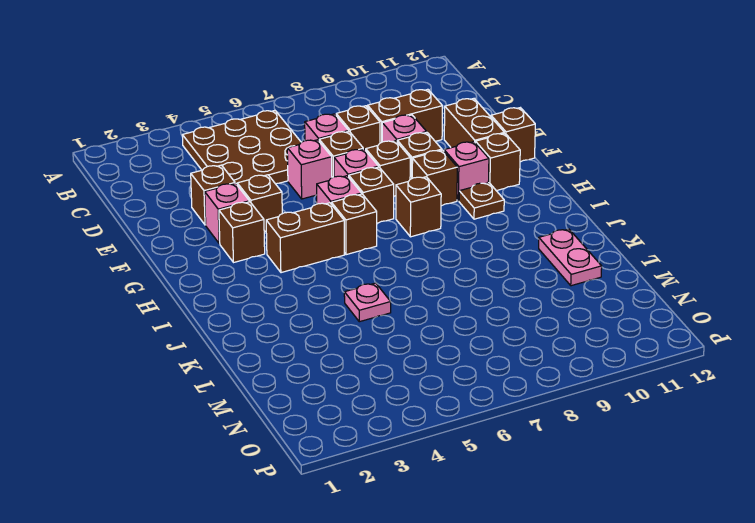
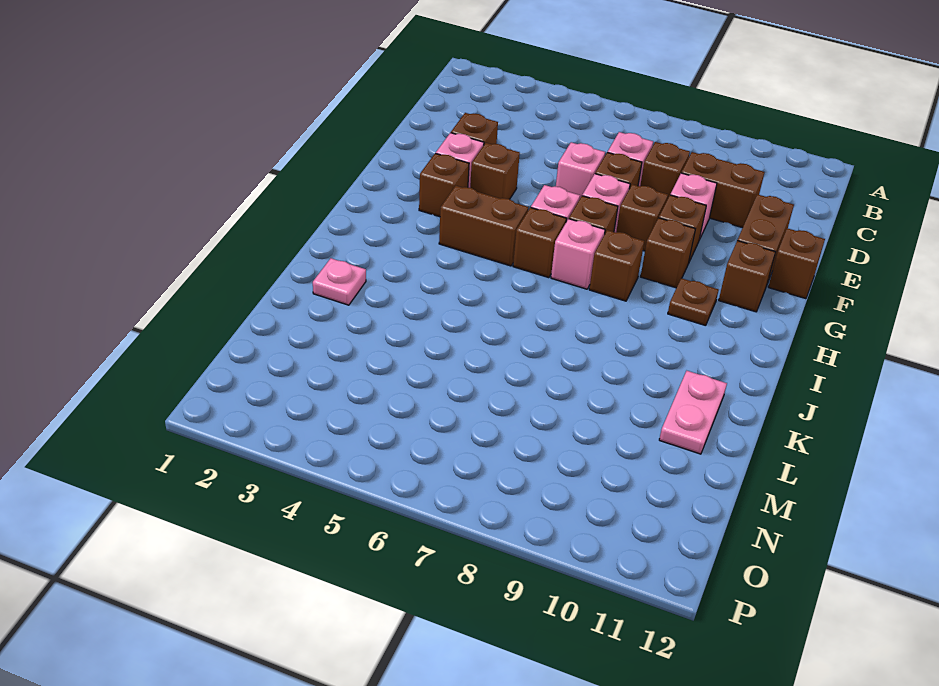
brown plate B4:D6 level 1 -> none
pink brick G10 level 1 -> pink brick H7 level 1
pink plate K5 level 1 -> pink plate K2 level 1

